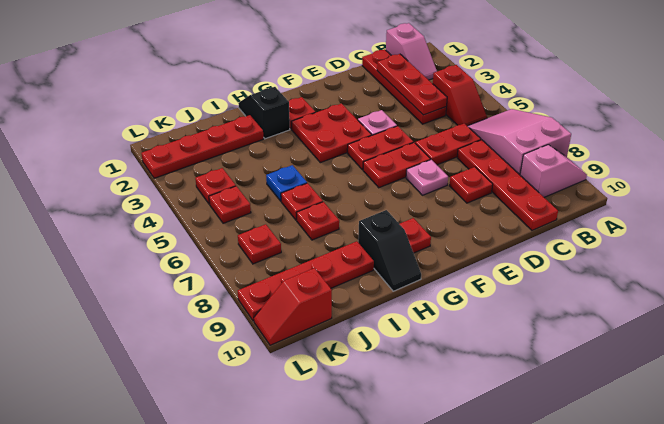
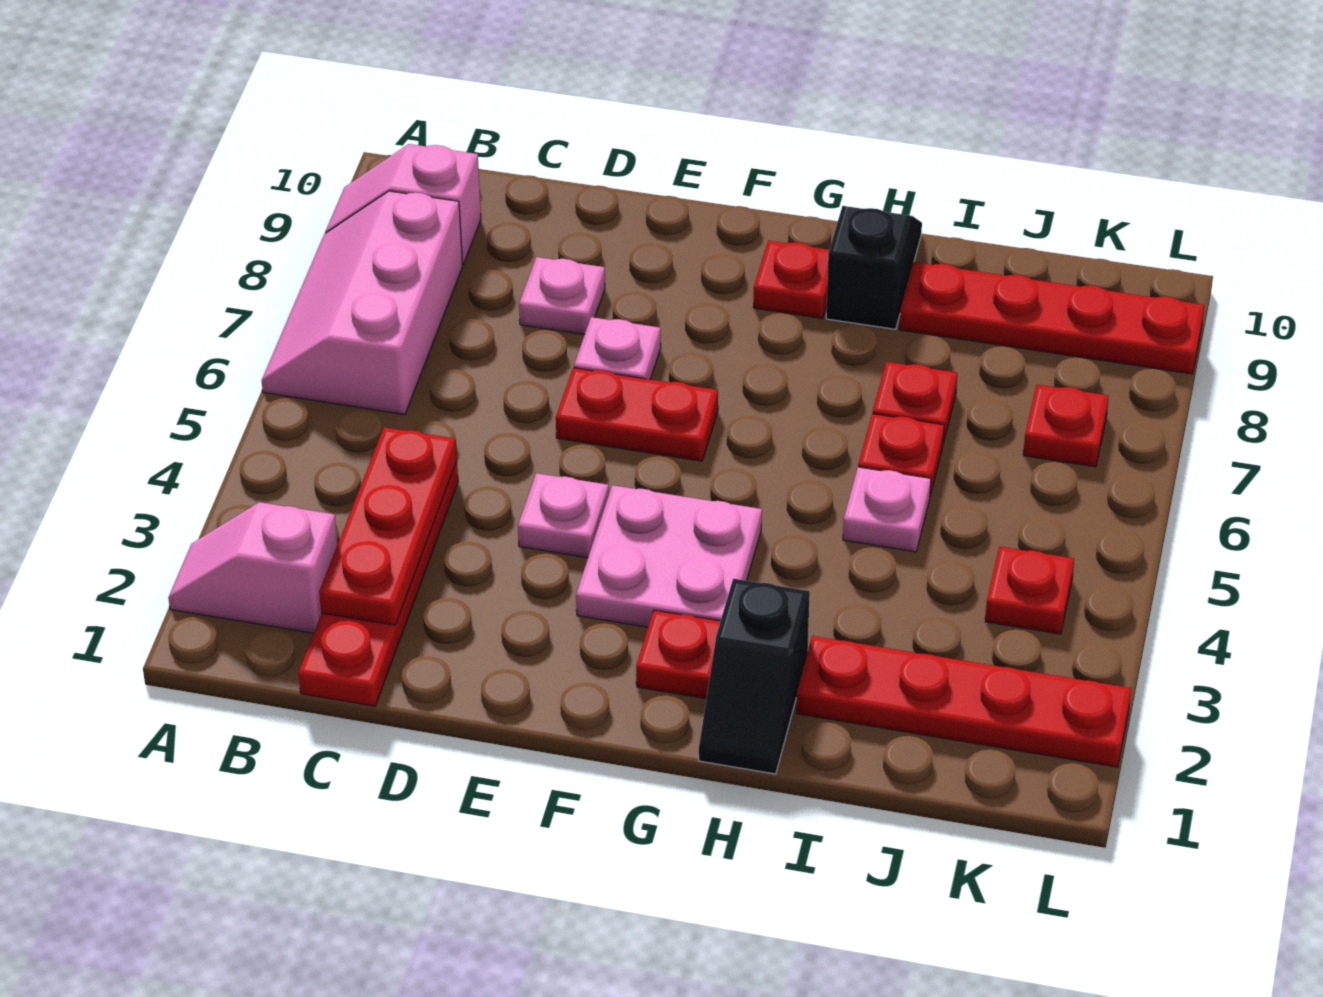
pink slope A6:B8 level 1 top 8 -> pink slope A6:B8 level 1 top B
pink slope B1:B2 level 1 top 1 -> pink slope A2:B2 level 1 top B
red slope B4:B5 level 1 top 4 -> none
red plate C6:D6 level 1 -> none
red plate C7:C10 level 1 -> none
red plate D8 level 1 -> pink plate D8 level 1
red plate E5:F5 level 1 -> none
red plate F3:G4 level 1 -> pink plate F3:G4 level 1
blue plate I5 level 1 -> pink plate I5 level 1
red plate K5 level 1 -> none
red slope K10:L10 level 1 top K -> none

